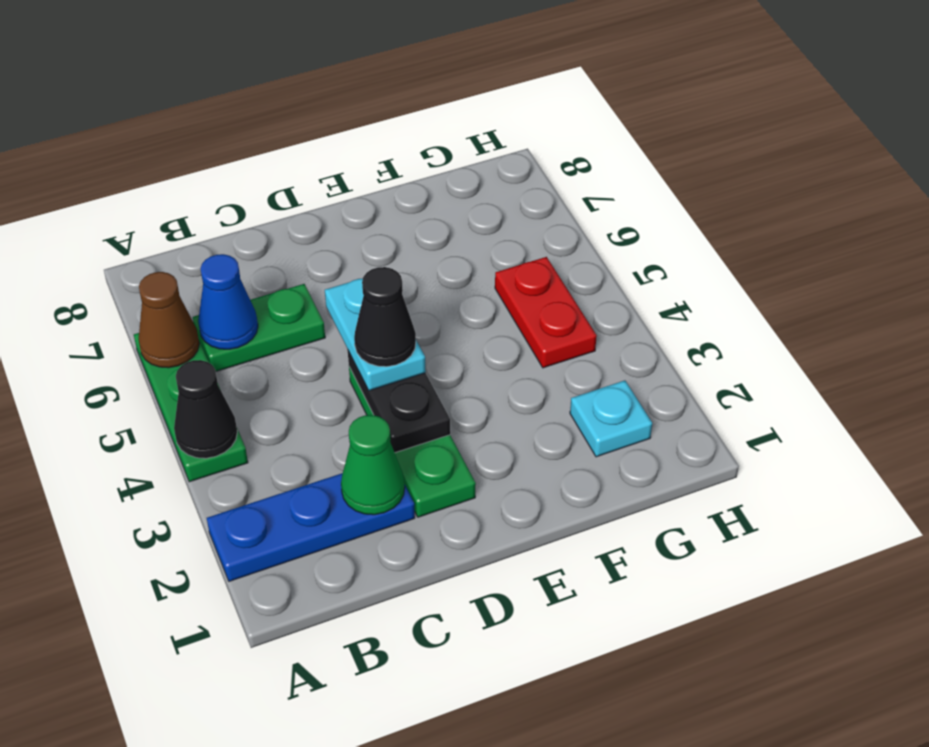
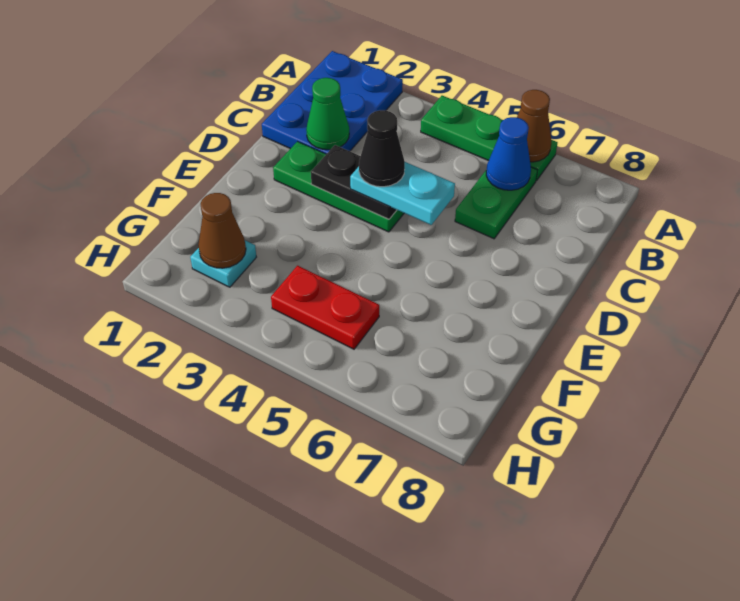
blue plate A2:C2 level 1 -> blue plate A1:C2 level 1
black cone A4 level 2 -> none
none -> brown cone G2 level 2

